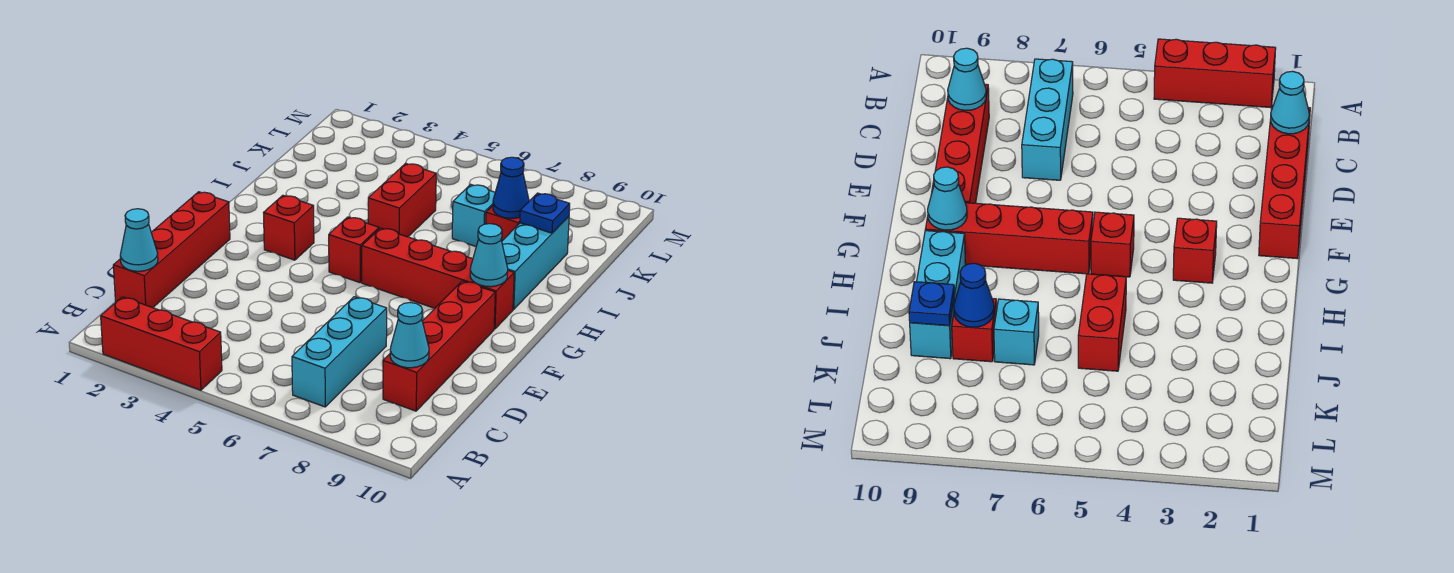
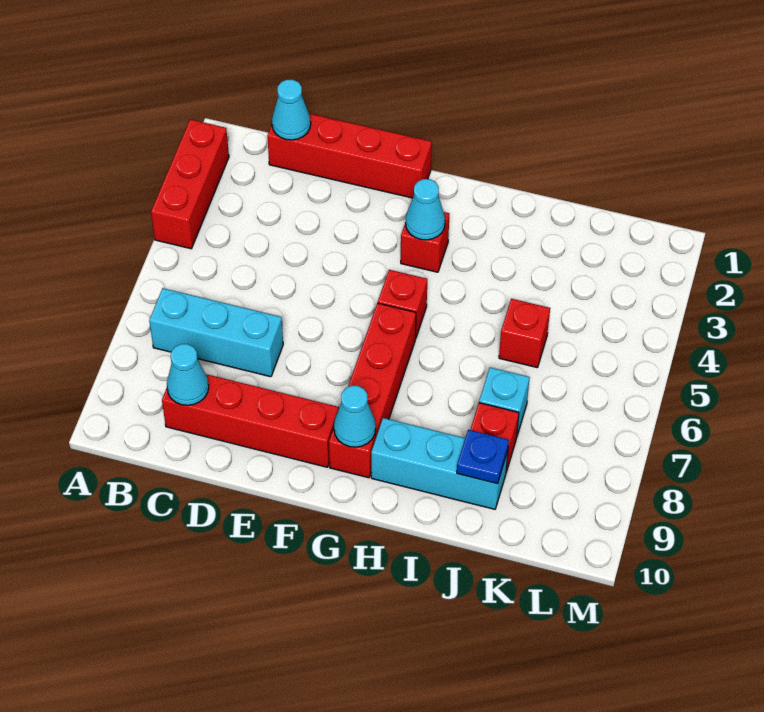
none -> cyan cone G3 level 2
red brick I5:J5 level 1 -> red brick J5 level 1
blue cone J8 level 2 -> none

